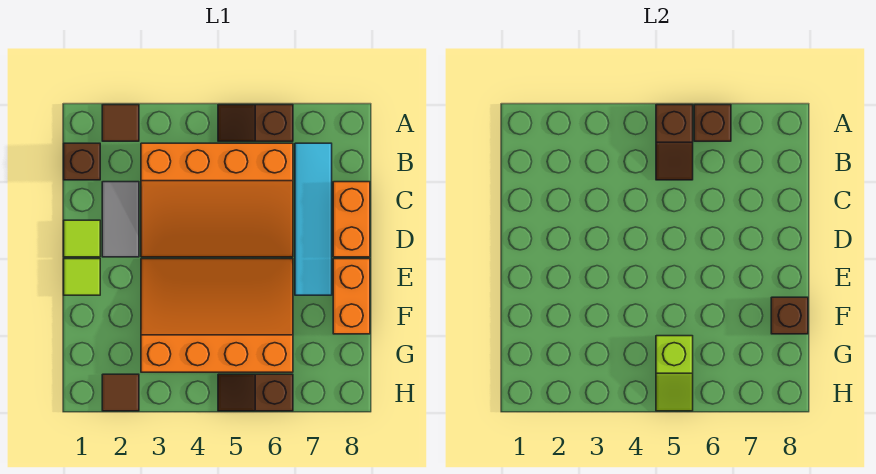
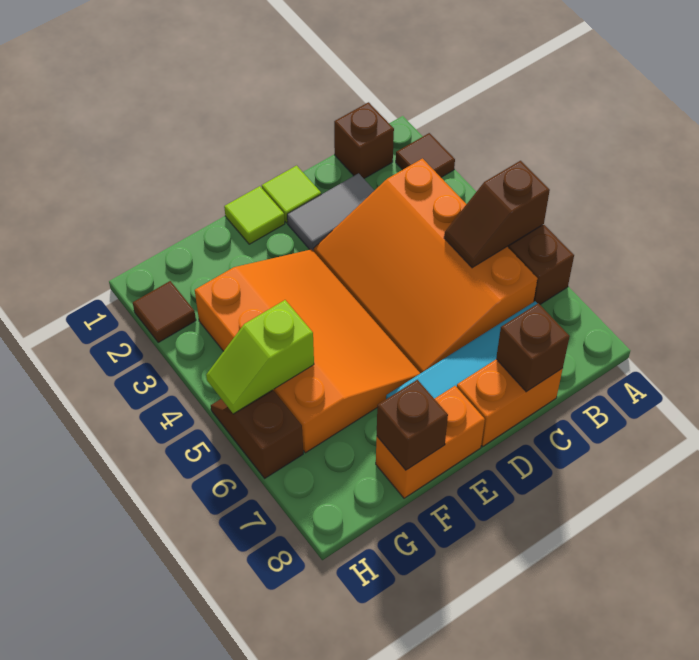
brown brick A6 level 2 -> brown brick C8 level 2

